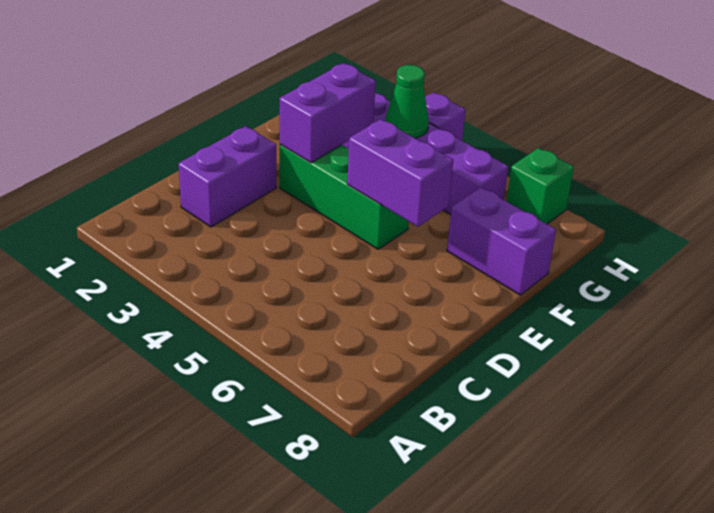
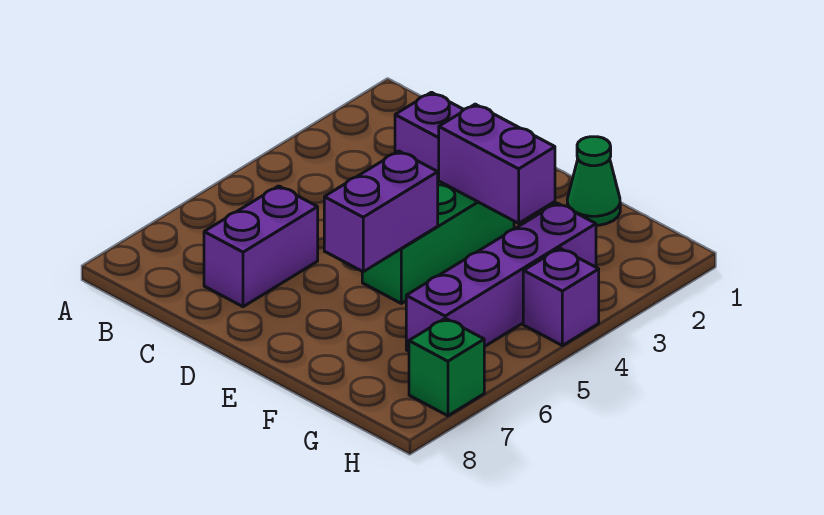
purple brick F7:F8 level 1 -> purple brick C6:C7 level 1
green cone G4 level 2 -> green cone F1 level 1

